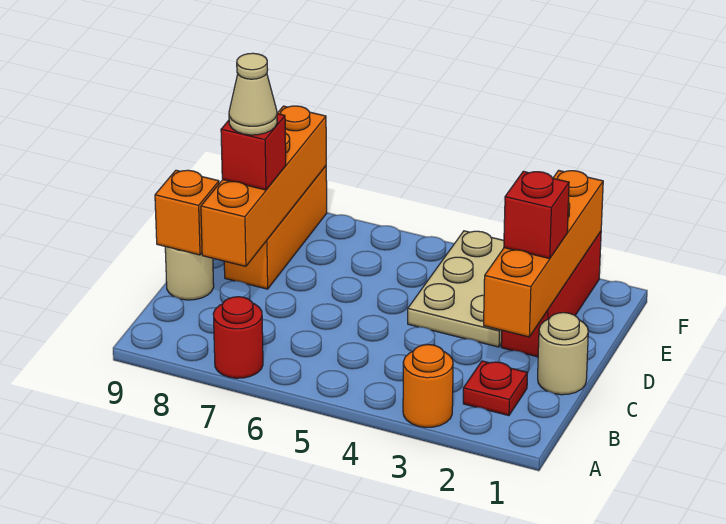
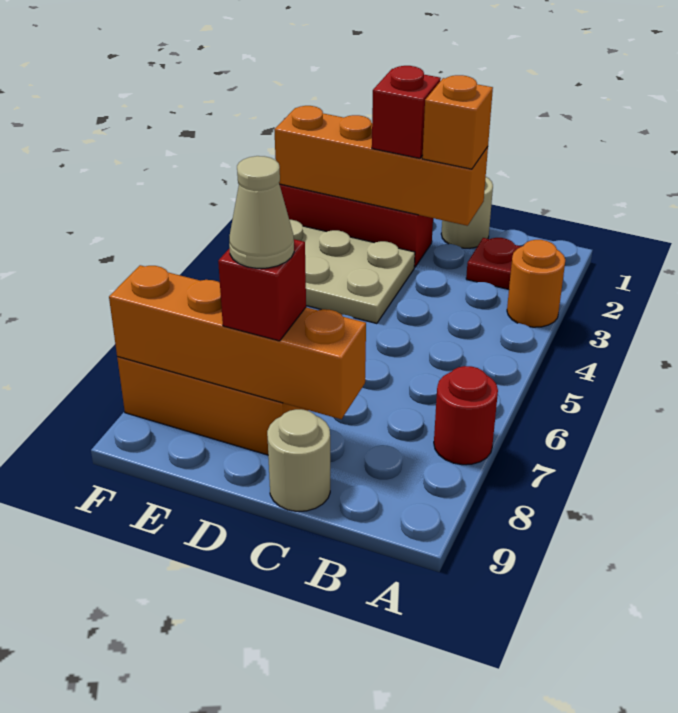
orange brick C9 level 2 -> orange brick C2 level 3

